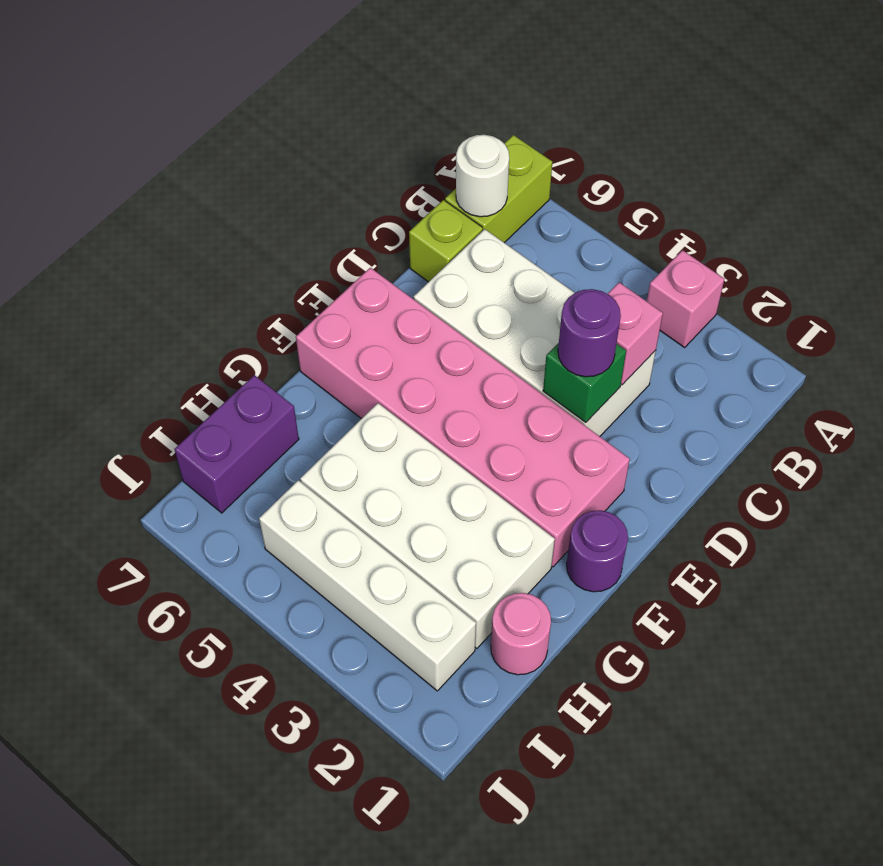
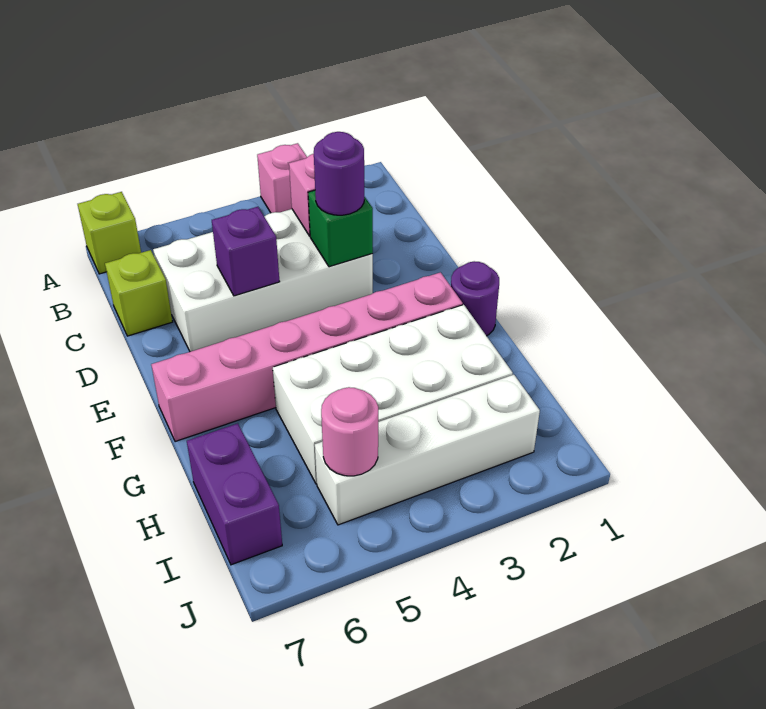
lime brick A7:B7 level 1 -> lime brick A7 level 1
white round brick B7 level 2 -> none
none -> purple brick D5 level 2
pink brick E2:F7 level 1 -> pink brick F2:F7 level 1
pink round brick H1 level 1 -> pink round brick I5 level 2

